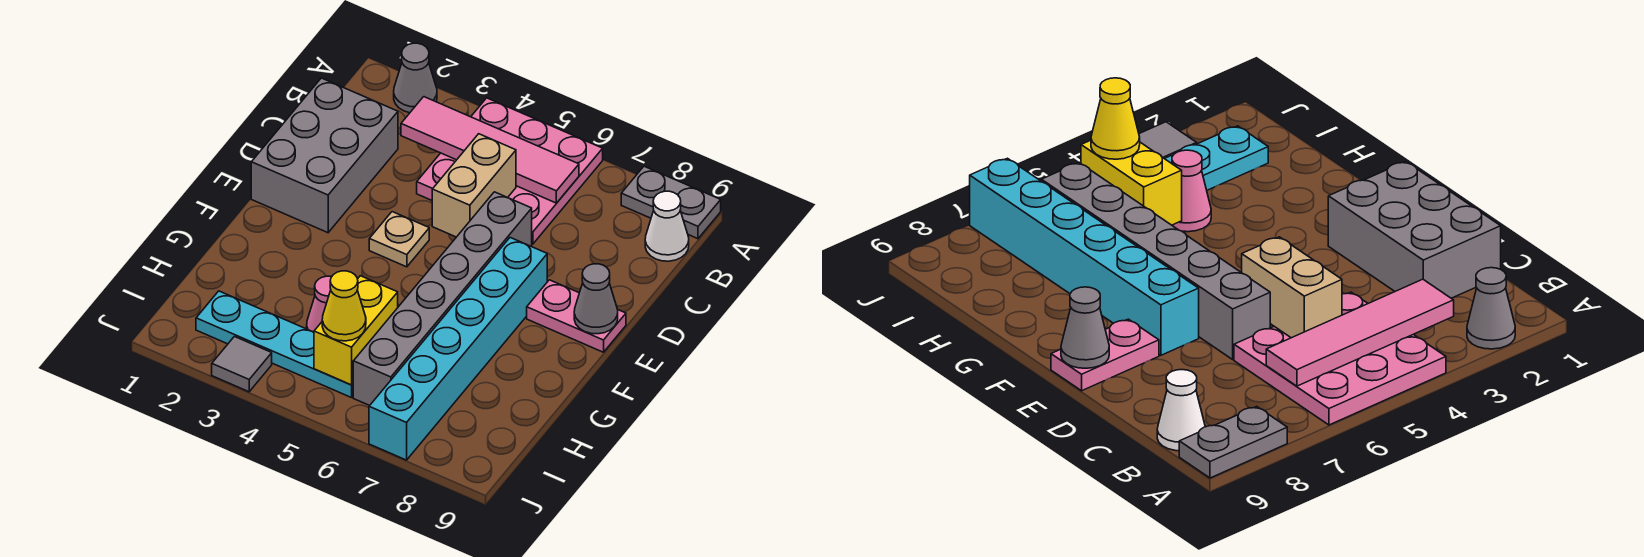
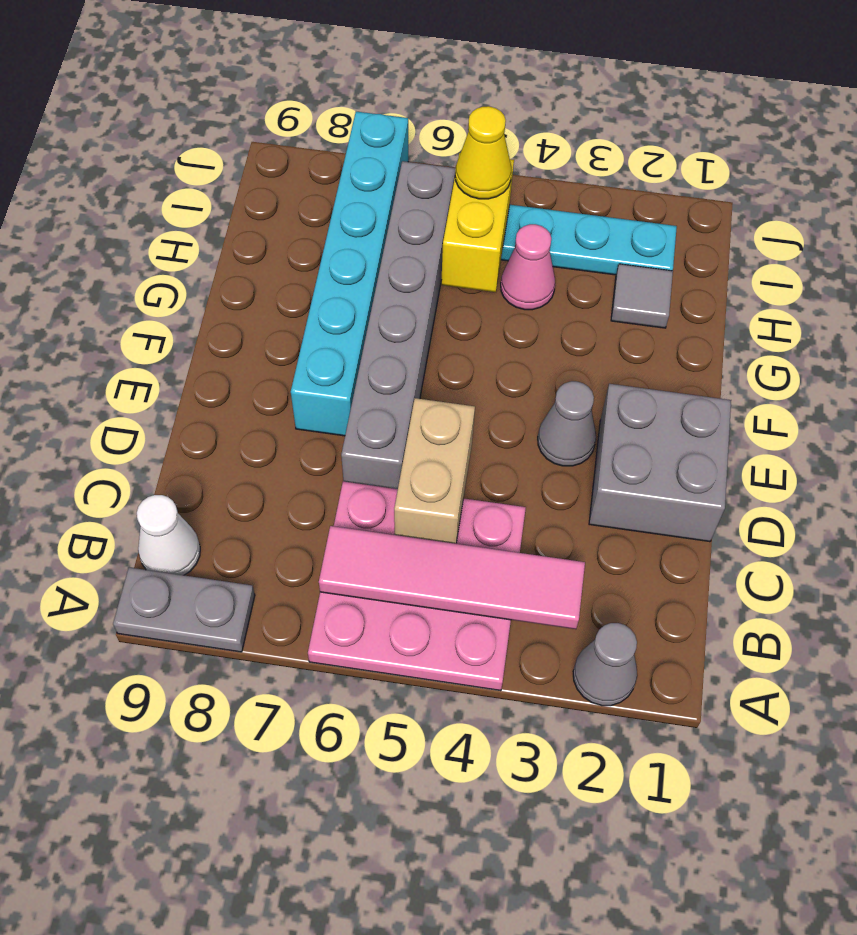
grey brick C1:E2 level 1 -> grey brick D1:E2 level 1
tan plate E4 level 1 -> none
pink plate E8:E9 level 1 -> none
grey cone E9 level 2 -> grey cone E3 level 1
grey tile J3 level 1 -> grey tile H2 level 1

